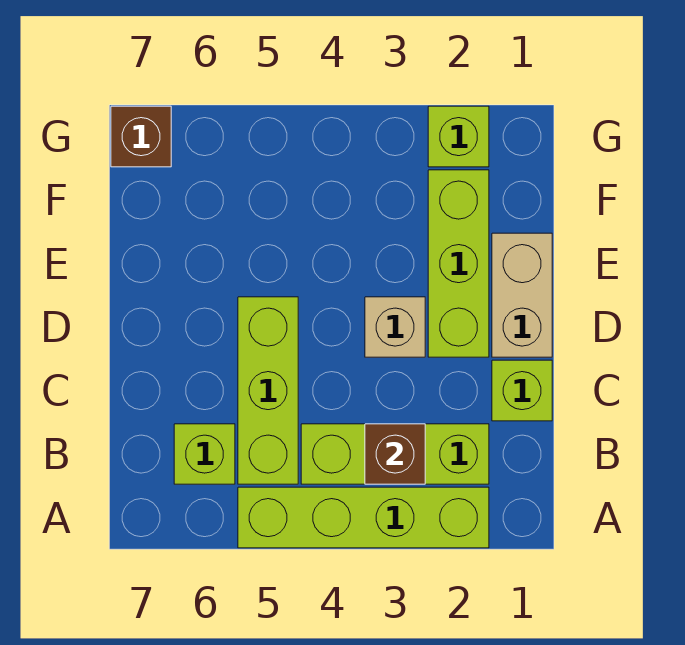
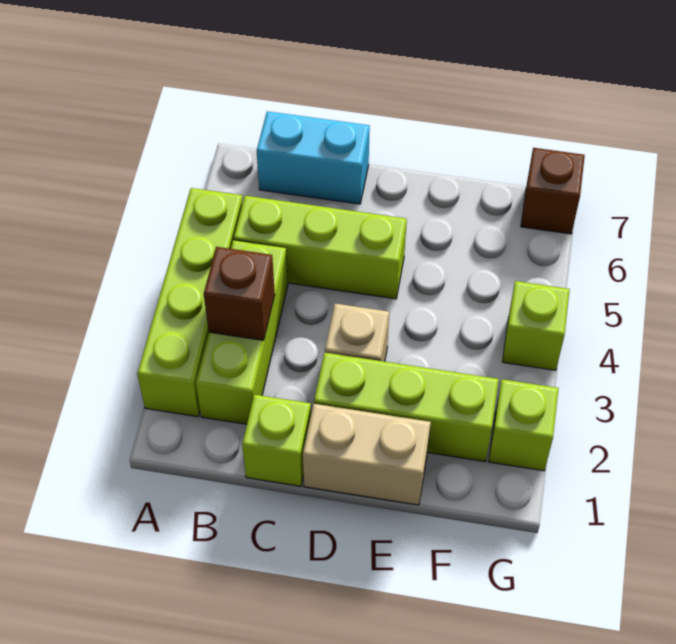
lime brick B6 level 1 -> lime brick G4 level 1
none -> cyan brick B7:C7 level 1

